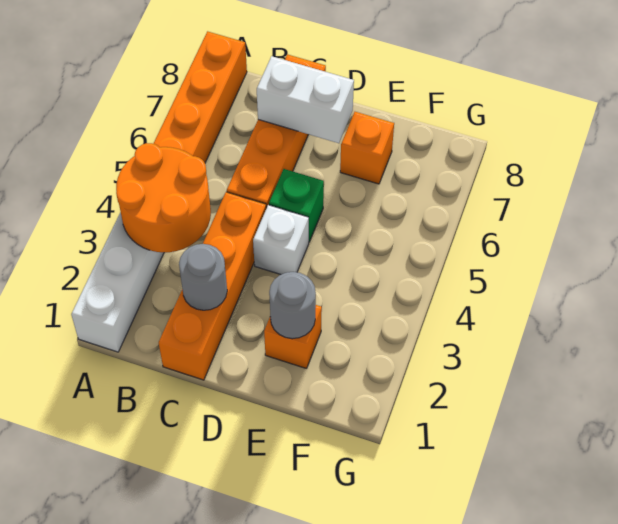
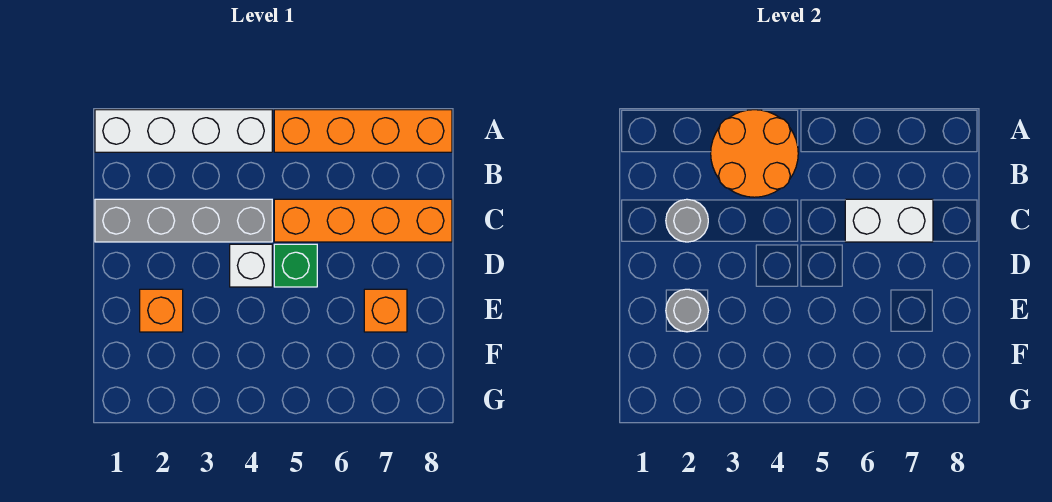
orange brick C1:C4 level 1 -> grey brick C1:C4 level 1
white brick C7:D7 level 2 -> white brick C6:C7 level 2

